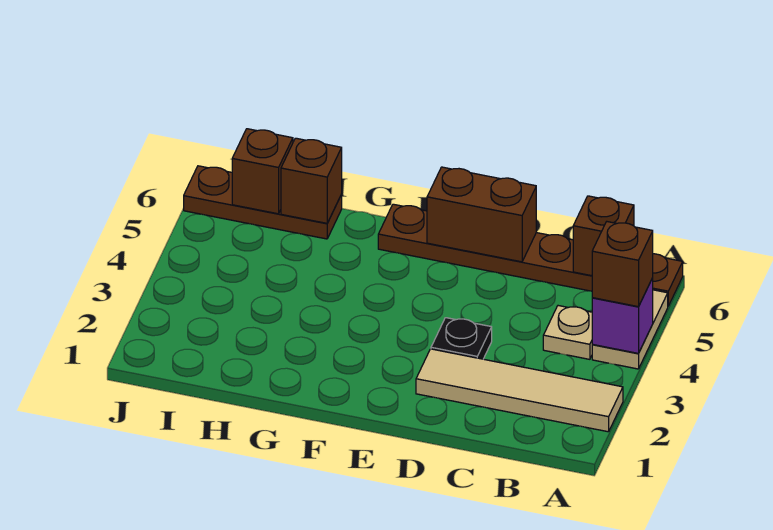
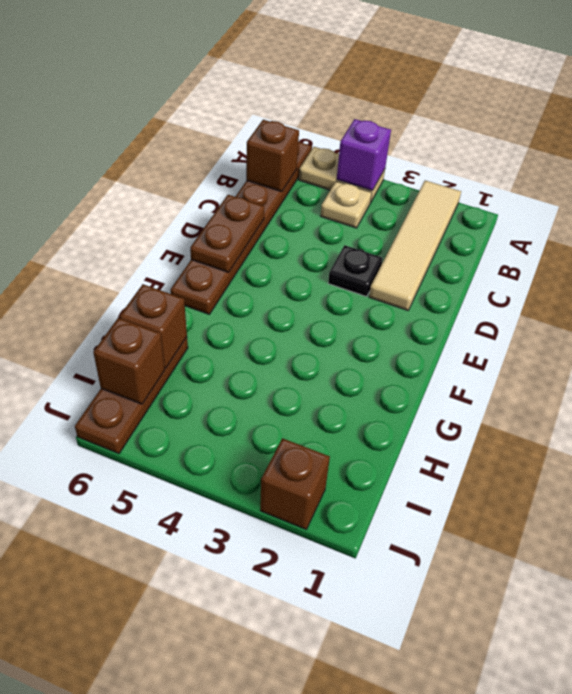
brown brick A4 level 3 -> brown brick J2 level 1
brown brick D6:E6 level 2 -> brown plate D6:E6 level 2

